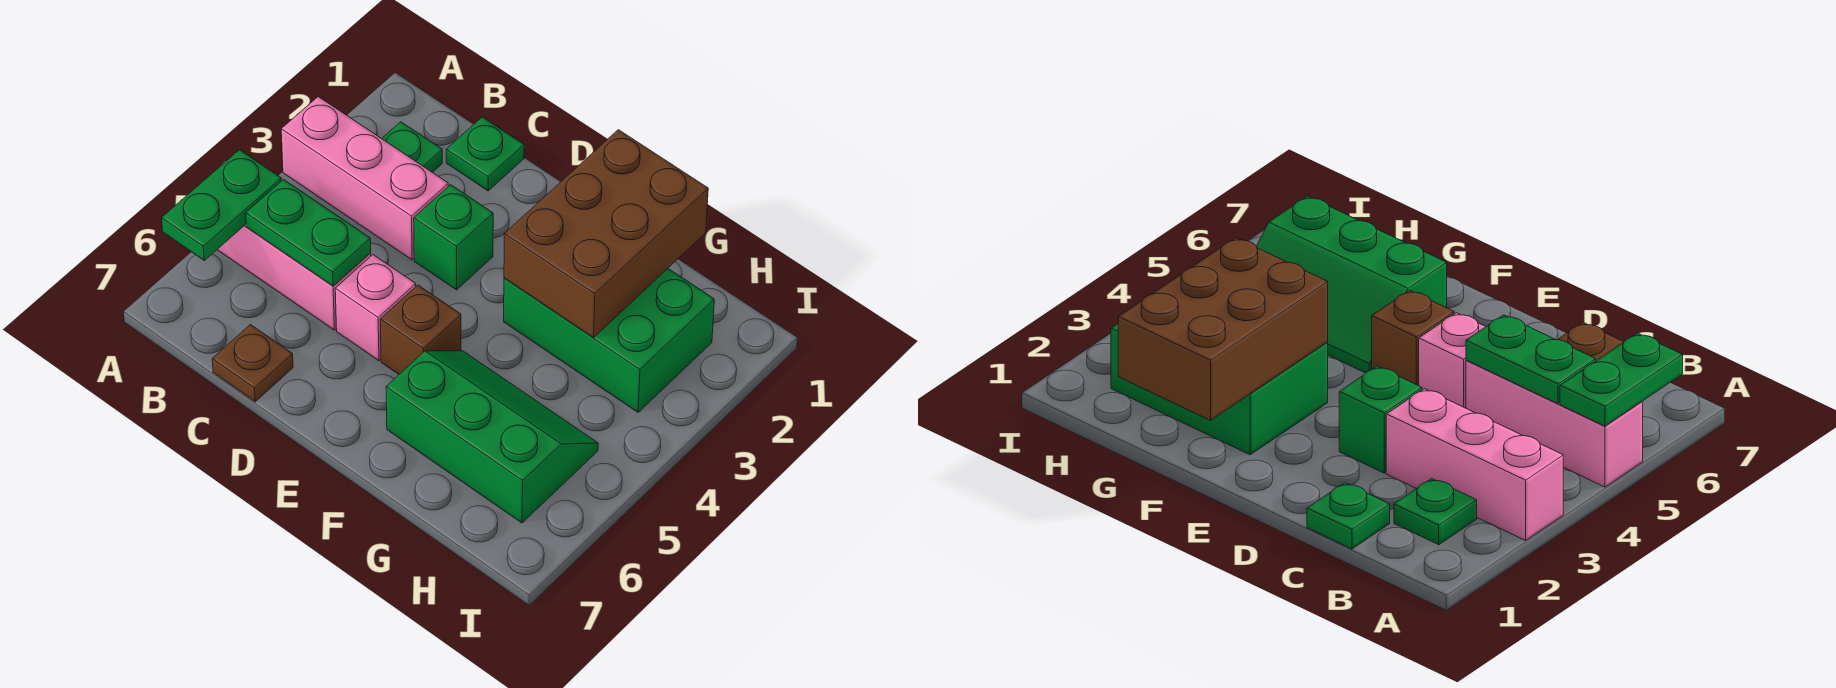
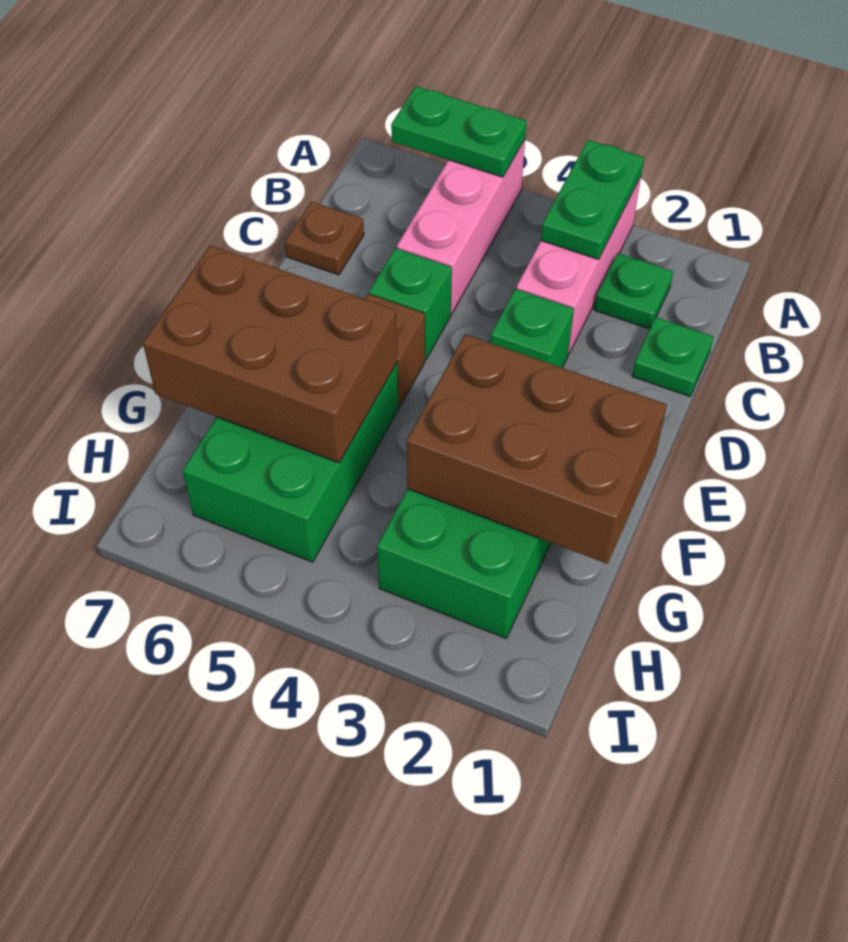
green plate B5:C5 level 2 -> green plate A3:B3 level 2
pink brick D5 level 1 -> green brick D5 level 1
green slope F5:H6 level 1 top 6 -> green brick F5:H6 level 1
none -> brown brick F5:G7 level 2

